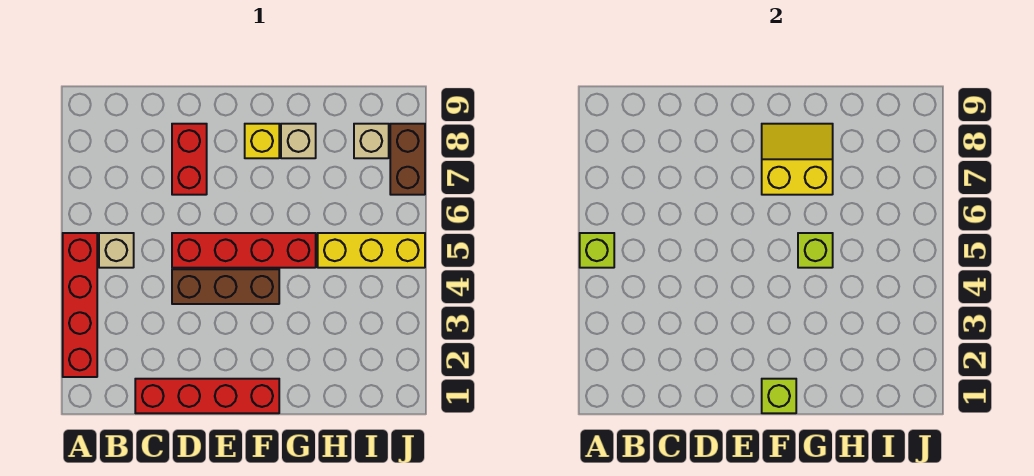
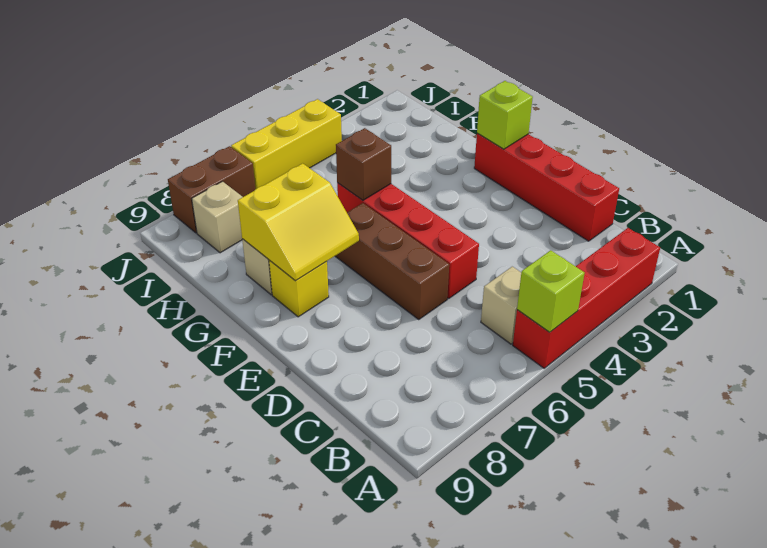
brown brick D4:F4 level 1 -> brown brick D6:F6 level 1
red brick D7:D8 level 1 -> none
yellow slope F7:G8 level 2 top 7 -> yellow slope F7:G8 level 2 top G
lime brick G5 level 2 -> brown brick G5 level 2
yellow brick H5:J5 level 1 -> yellow brick J4:J6 level 1

